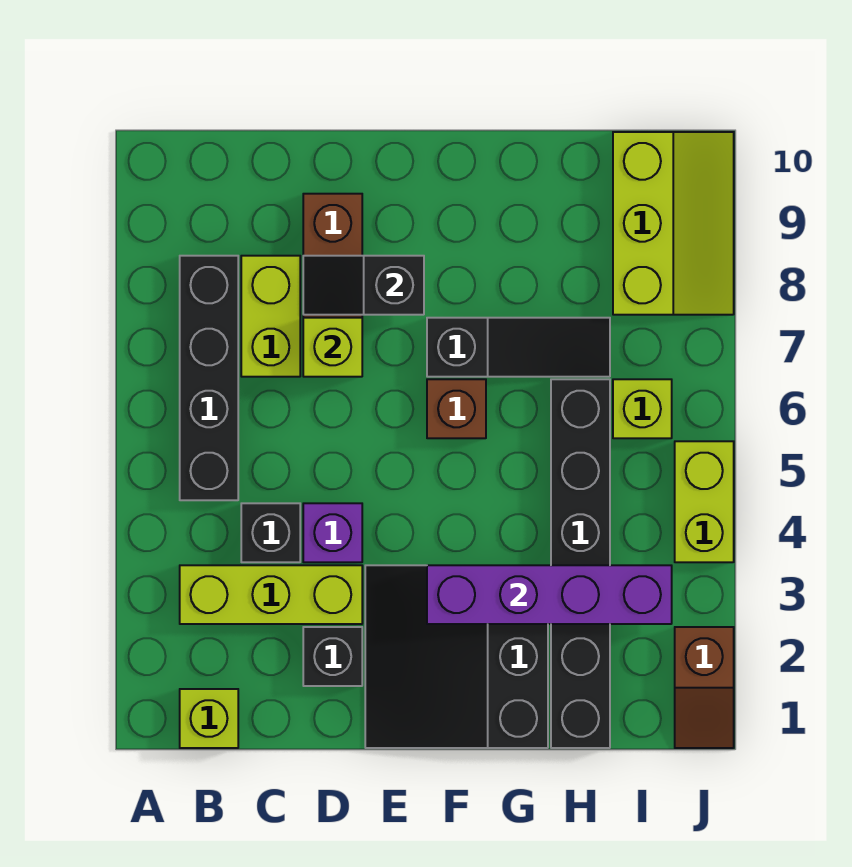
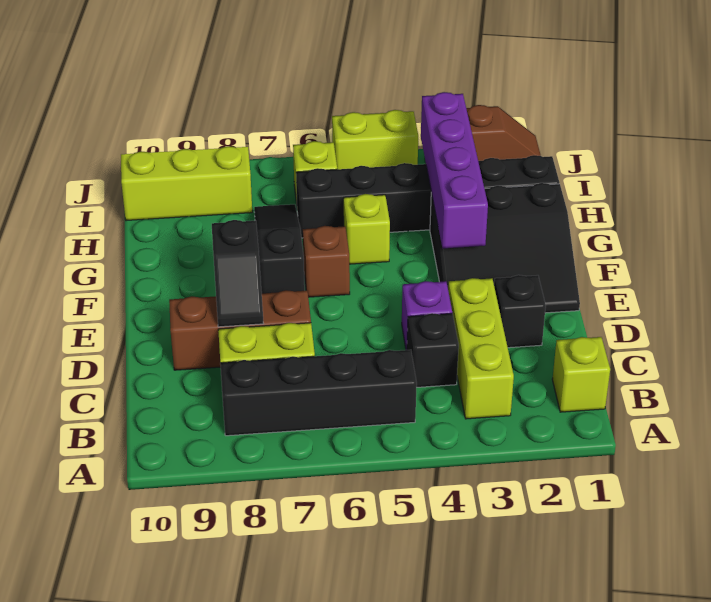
lime brick D7 level 2 -> lime brick G5 level 1

